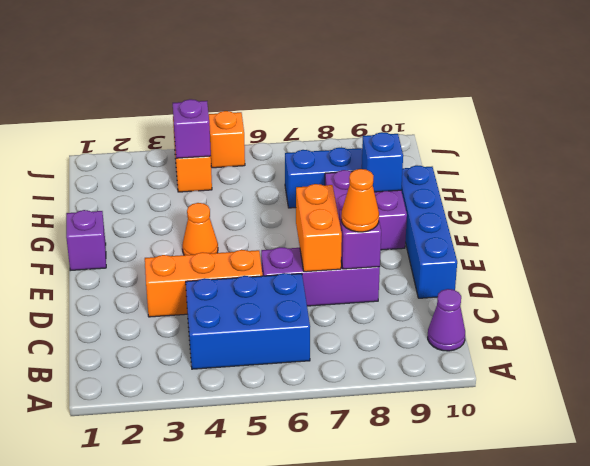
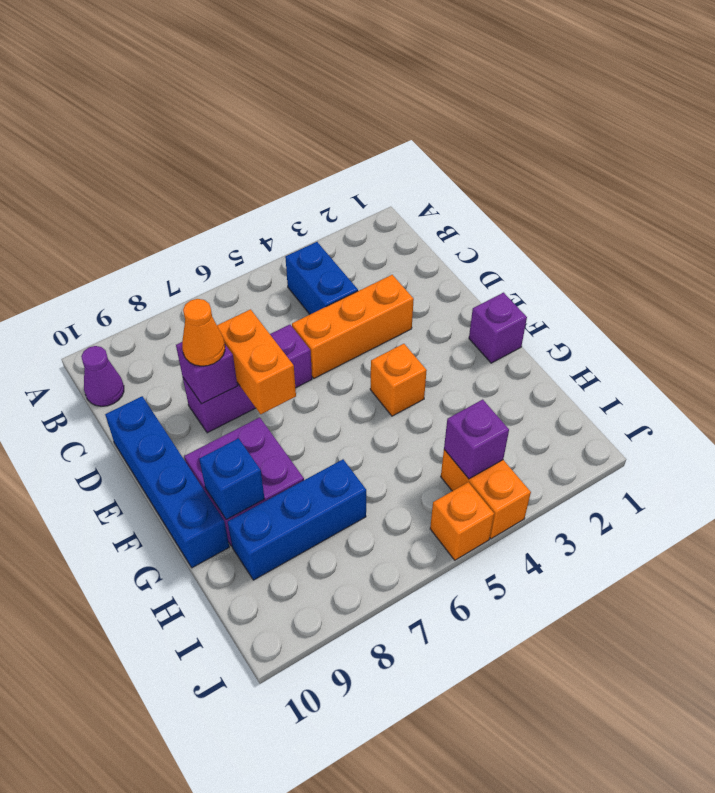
blue brick B4:C6 level 1 -> blue brick B4:C4 level 1
orange cone F4 level 1 -> orange brick F4 level 1

